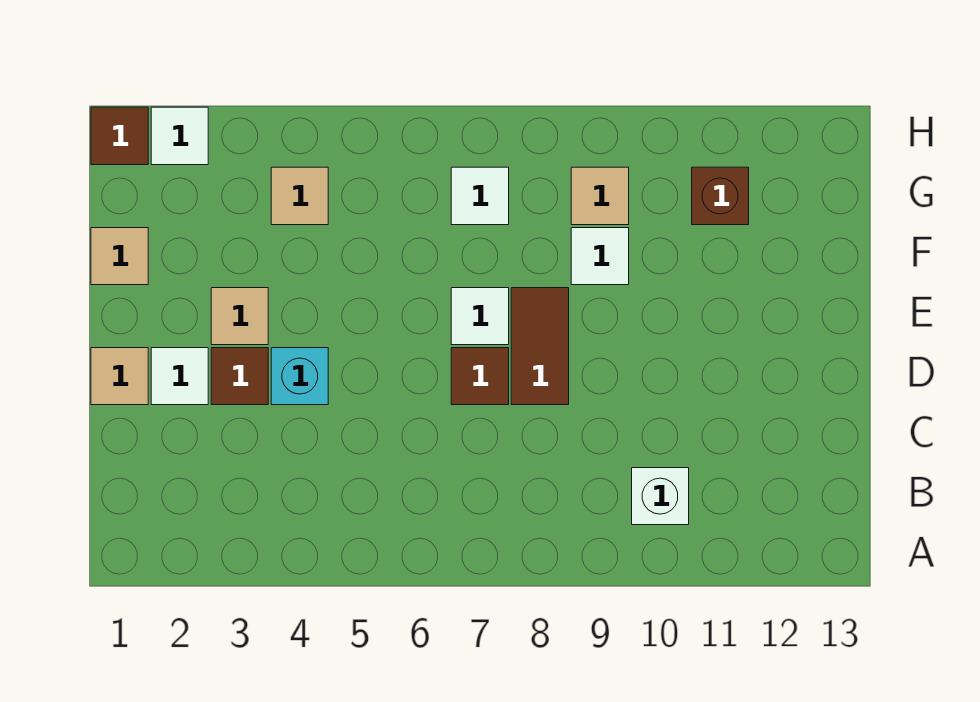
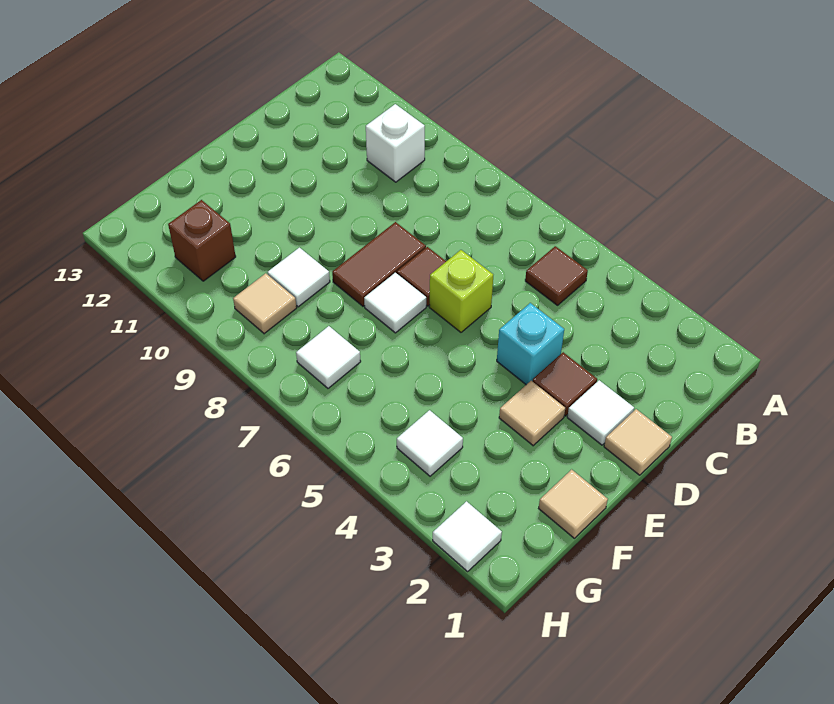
none -> lime brick D6 level 1
tan tile G4 level 1 -> white tile G4 level 1
brown tile H1 level 1 -> brown tile B5 level 1

